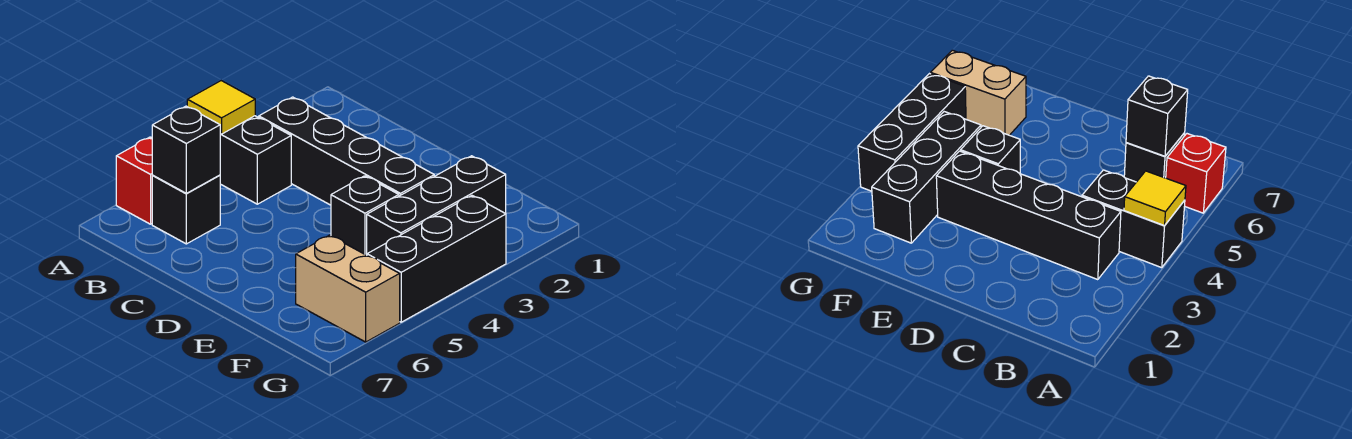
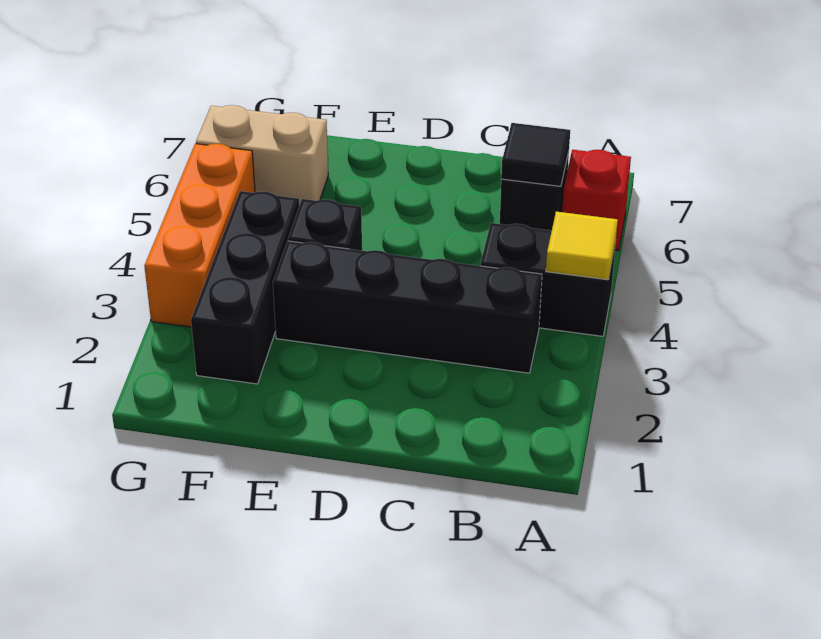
black brick B6 level 2 -> black tile B6 level 2
black brick G3:G5 level 1 -> orange brick G3:G5 level 1

